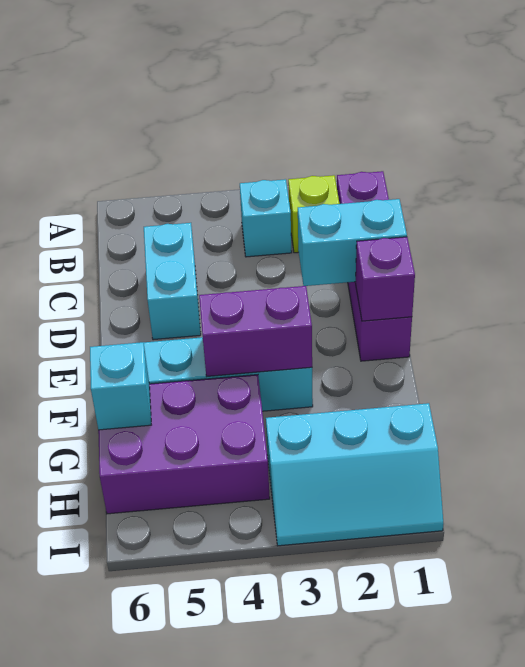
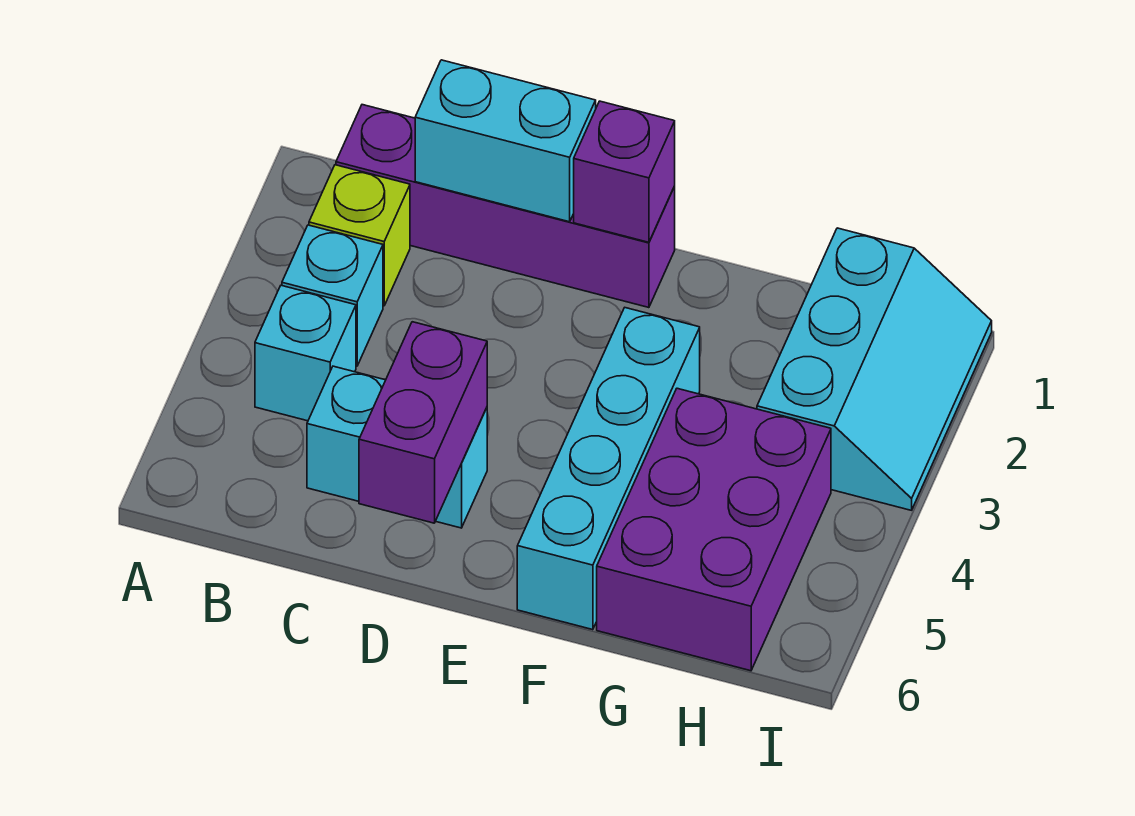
cyan brick D1:D2 level 2 -> cyan brick C1:D1 level 2
purple brick F3:F4 level 2 -> purple brick D5:D6 level 2
cyan brick G6 level 2 -> cyan brick B4 level 1

